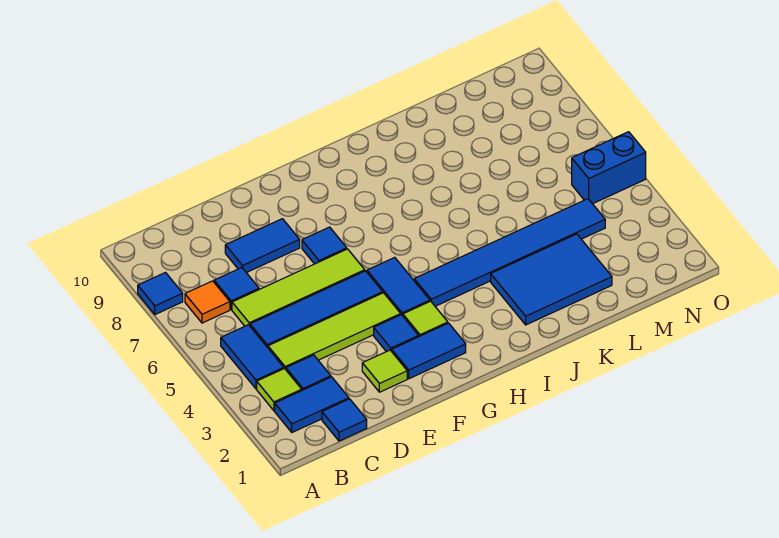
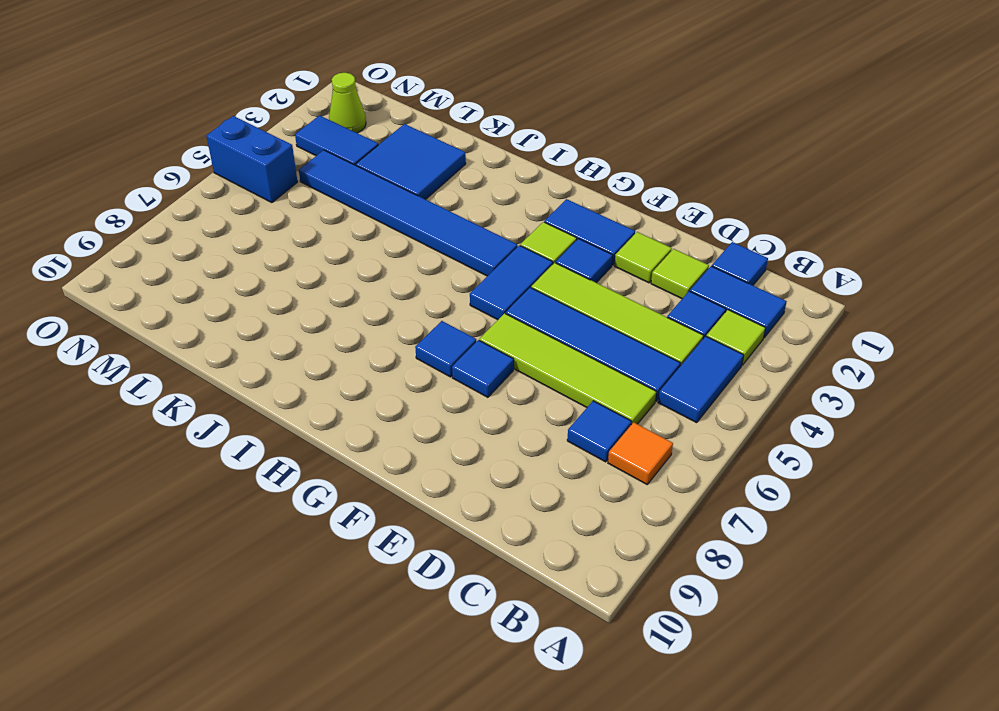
blue tile A8 level 1 -> blue tile G7 level 1
none -> lime tile D2 level 1
blue tile D8:E8 level 1 -> blue tile M3:N3 level 1
blue tile J2:L3 level 1 -> blue tile K2:L3 level 1
none -> lime cone N2 level 1

